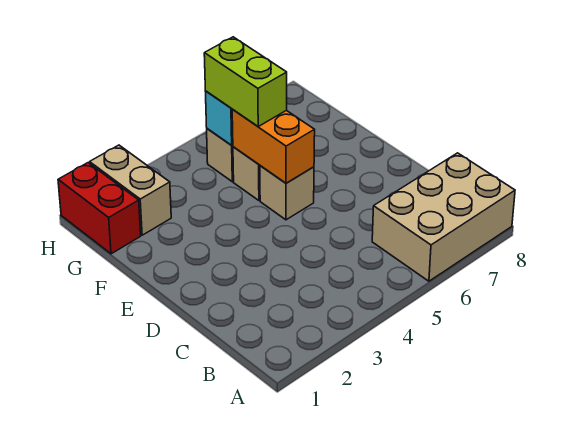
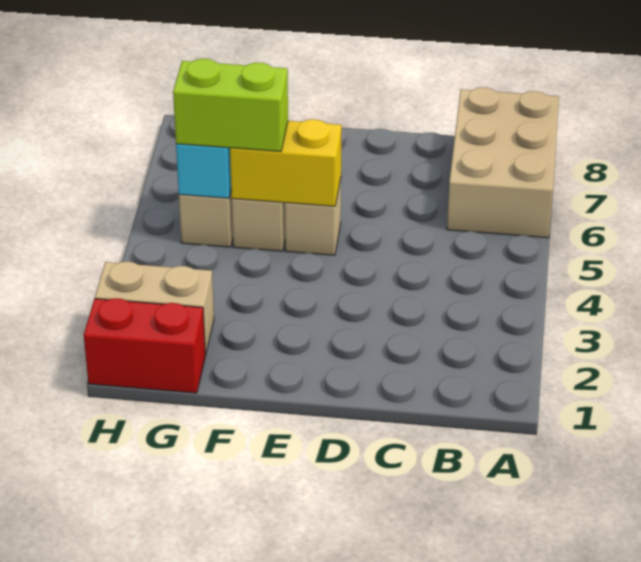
orange brick E5:F5 level 2 -> yellow brick E5:F5 level 2

